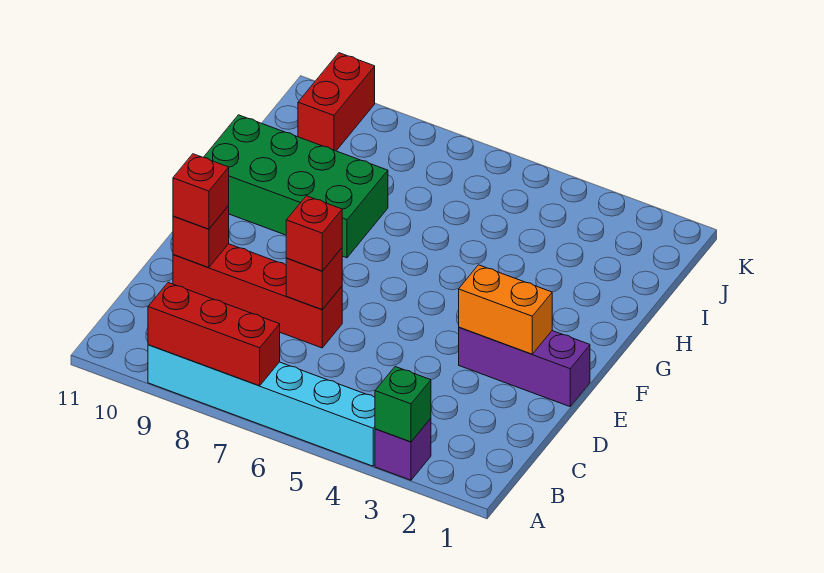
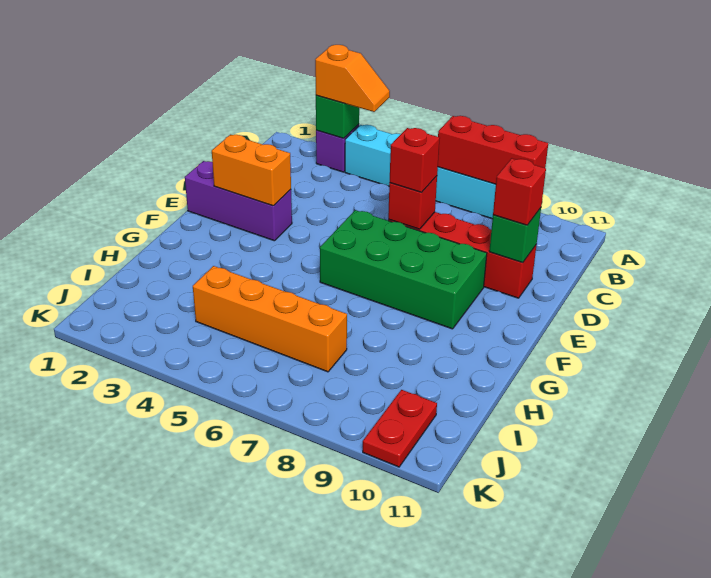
none -> orange slope A3:A4 level 3 top 3
red brick D10 level 2 -> green brick D10 level 2
green brick G8:H11 level 1 -> green brick E6:F9 level 1
none -> orange brick I4:I7 level 1
red brick J10:K10 level 1 -> red plate J10:K10 level 1

